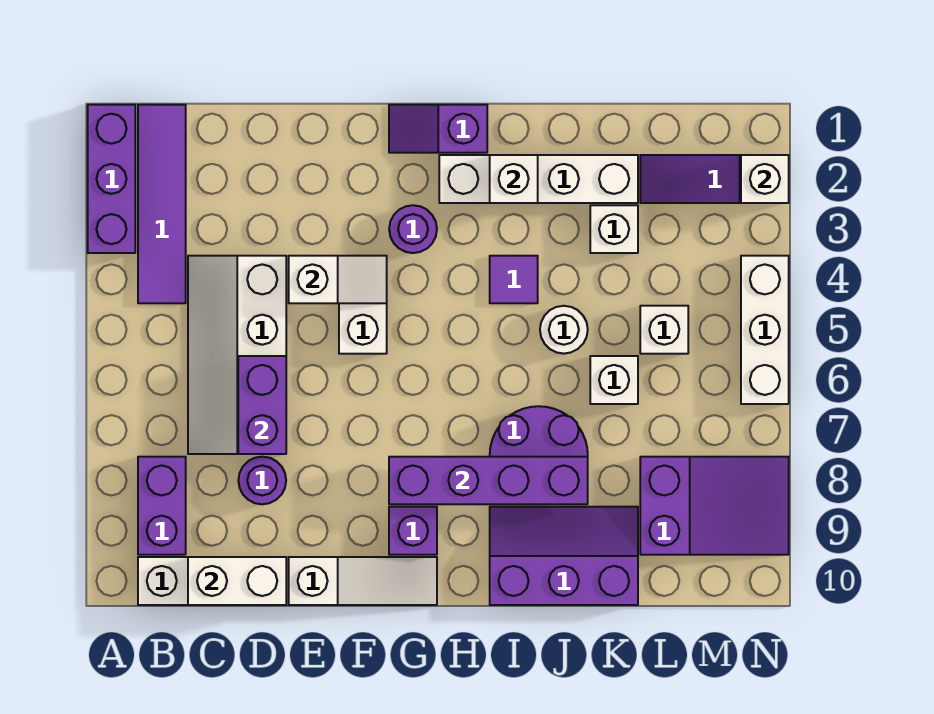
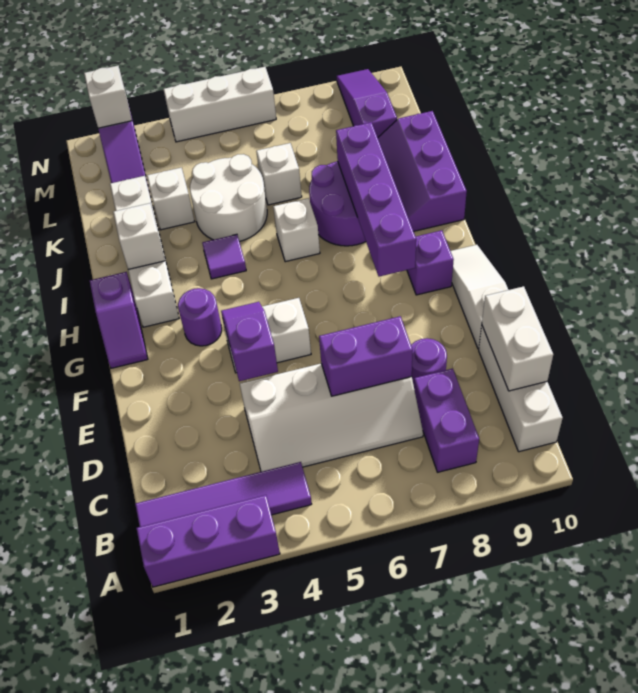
purple brick B8:B9 level 1 -> purple brick B8:C8 level 1
white slope E4:F4 level 2 top E -> purple slope E4:F4 level 2 top E
white round brick J5 level 1 -> white round brick J4:K5 level 1
white brick L5 level 1 -> white brick I6 level 1
purple slope L8:N9 level 1 top L -> purple slope L9:N9 level 1 top L

